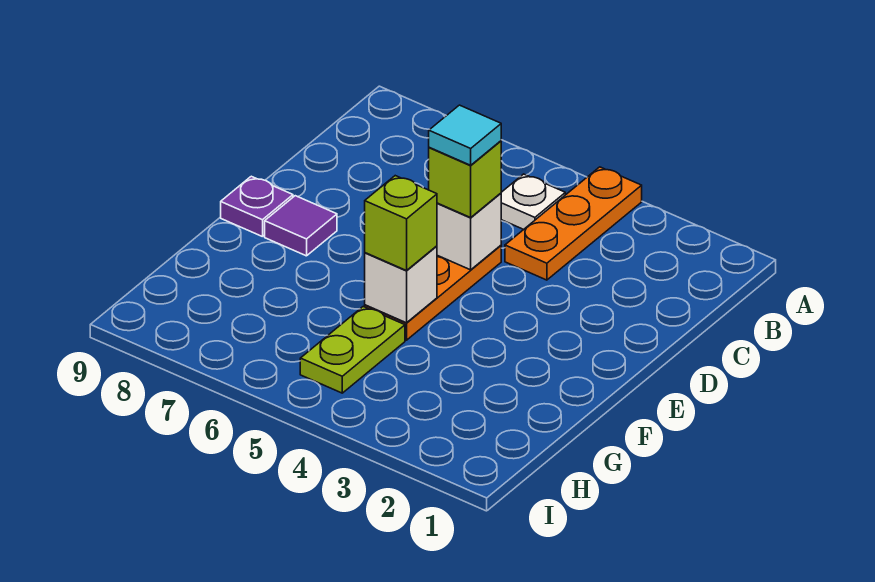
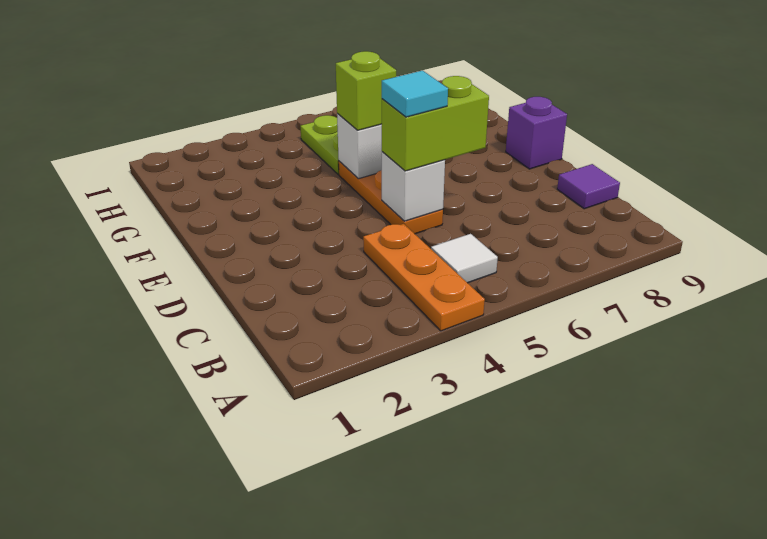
white plate B5 level 1 -> white tile B5 level 1
lime brick D5 level 3 -> lime brick D5:D6 level 3
purple tile E8 level 1 -> purple tile C9 level 1
purple plate E9 level 1 -> purple brick E9 level 1

